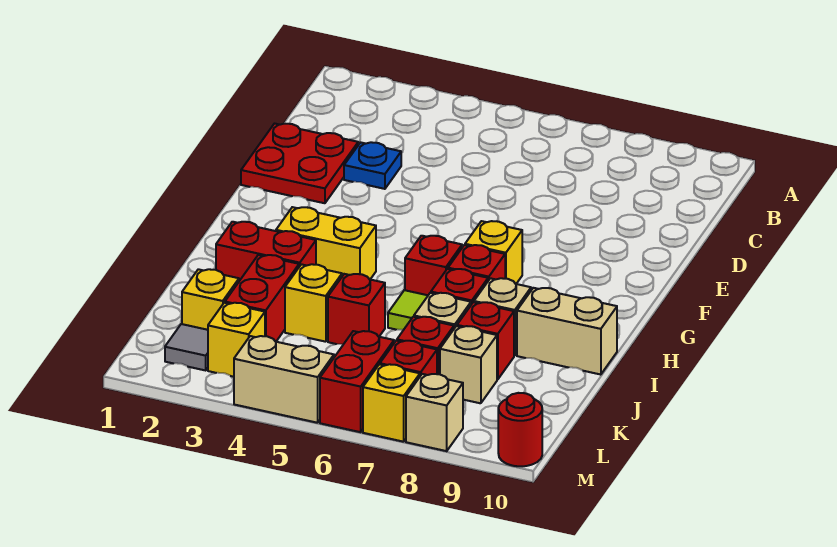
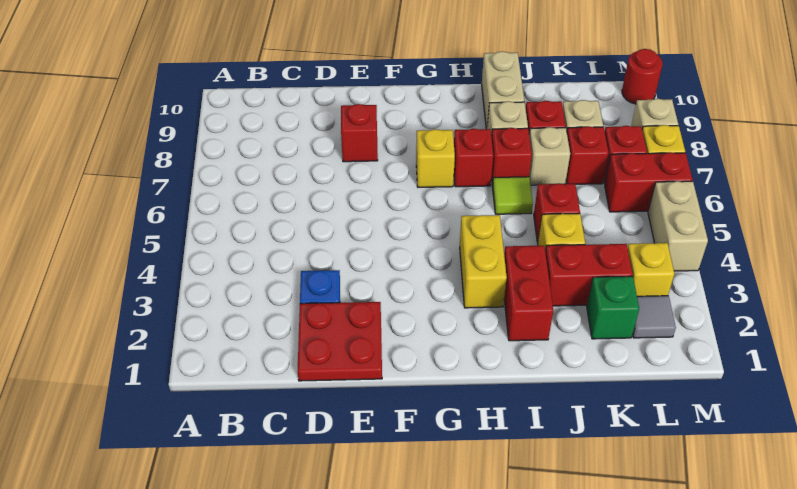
red brick H6 level 1 -> red brick E8 level 1
yellow brick K2 level 1 -> green brick K2 level 1

